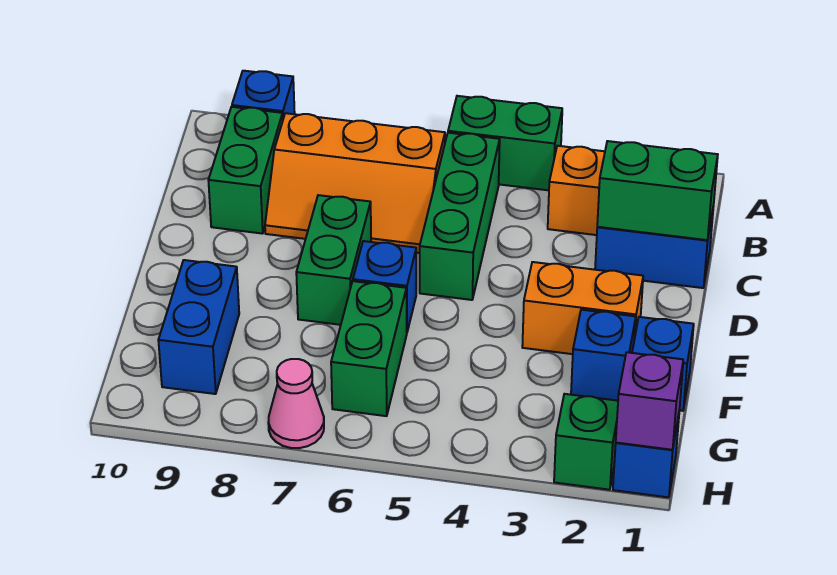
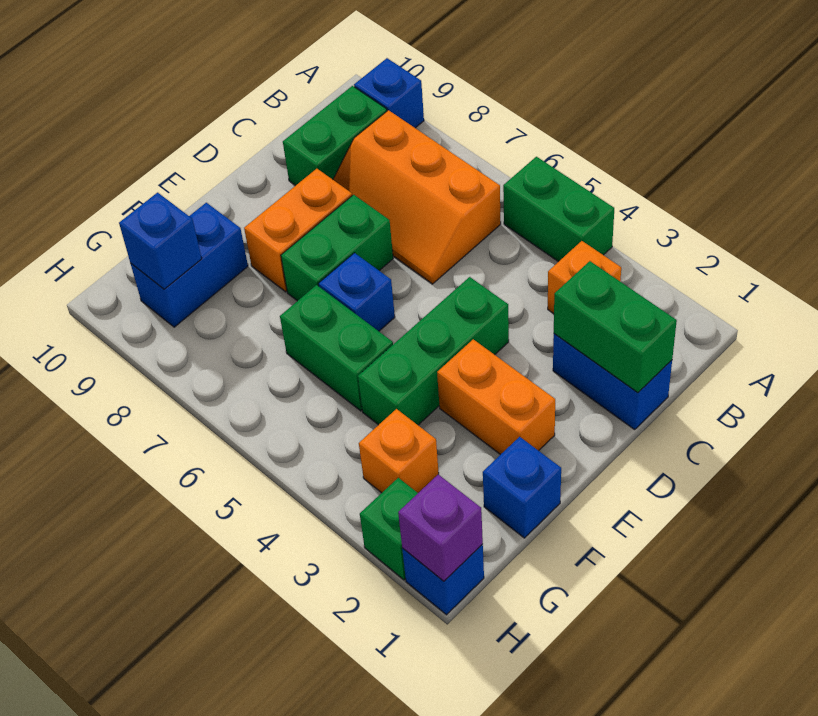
green brick B5:D5 level 1 -> green brick D4:F4 level 1
none -> orange brick D8:E8 level 1
blue brick F2 level 1 -> blue brick G9 level 2
green brick F6:G6 level 1 -> green brick F5:F6 level 1
none -> orange brick G3 level 1
pink cone H7 level 1 -> none

